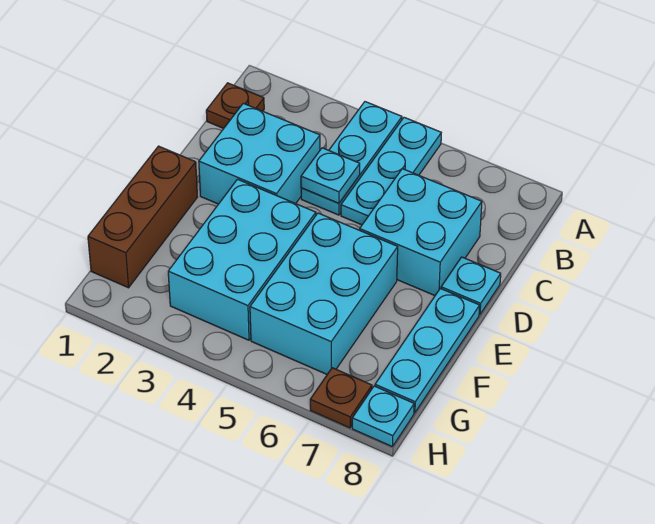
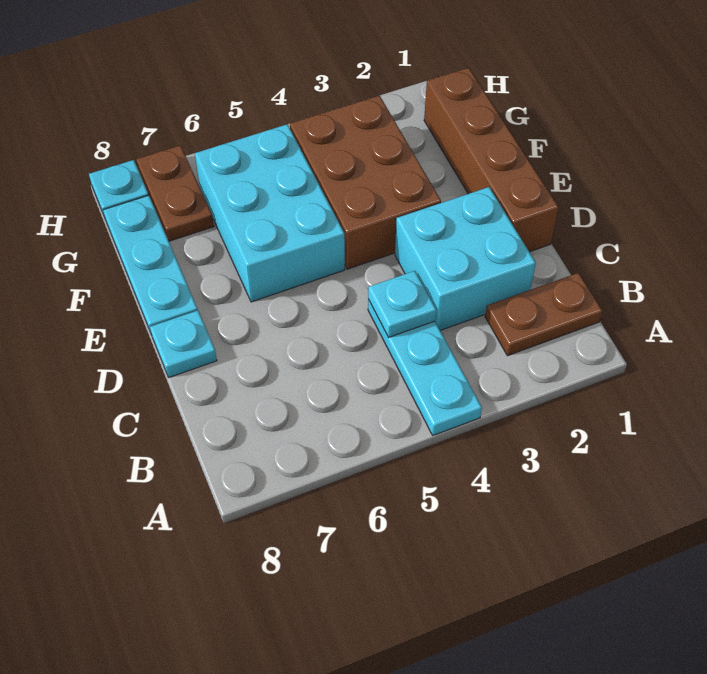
cyan plate A5:C5 level 1 -> none
brown plate B1 level 1 -> brown plate B1:B2 level 1
cyan brick C6:D7 level 1 -> none
brown brick E1:G1 level 1 -> brown brick D1:G1 level 1
cyan brick E3:G4 level 1 -> brown brick E3:G4 level 1
brown plate H7 level 1 -> brown plate G7:H7 level 1

